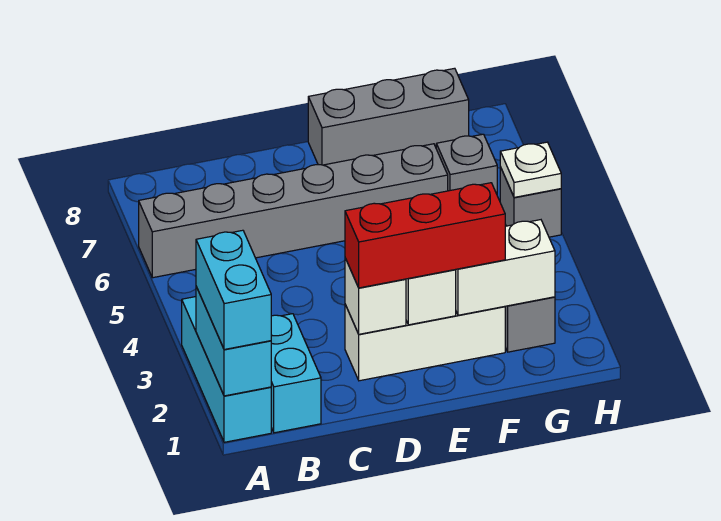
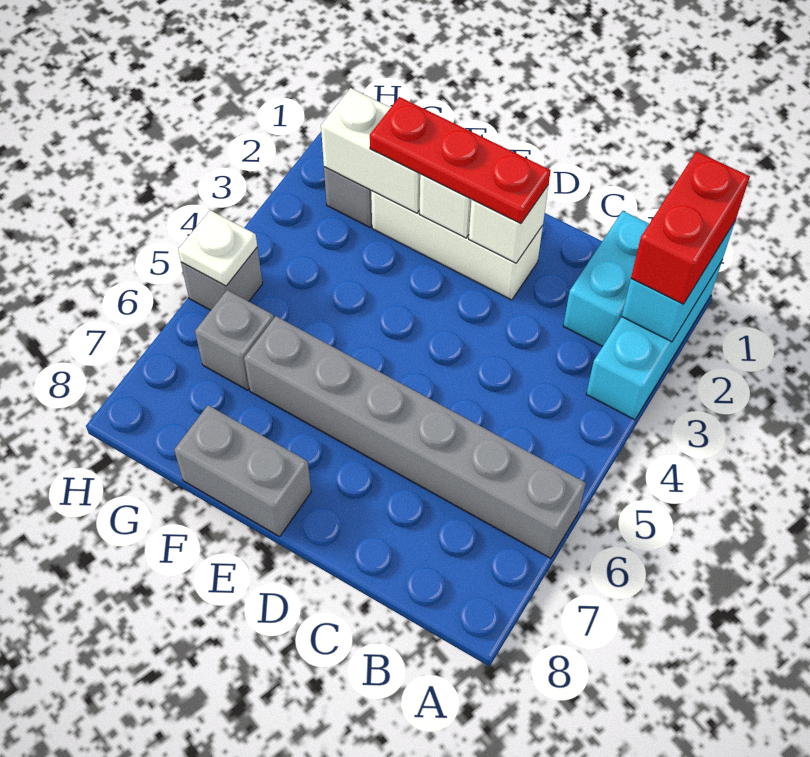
cyan brick A1:A2 level 3 -> red brick A1:A2 level 3
red brick D2:F2 level 3 -> red plate D2:F2 level 3
grey brick E8:G8 level 1 -> grey brick E8:F8 level 1

